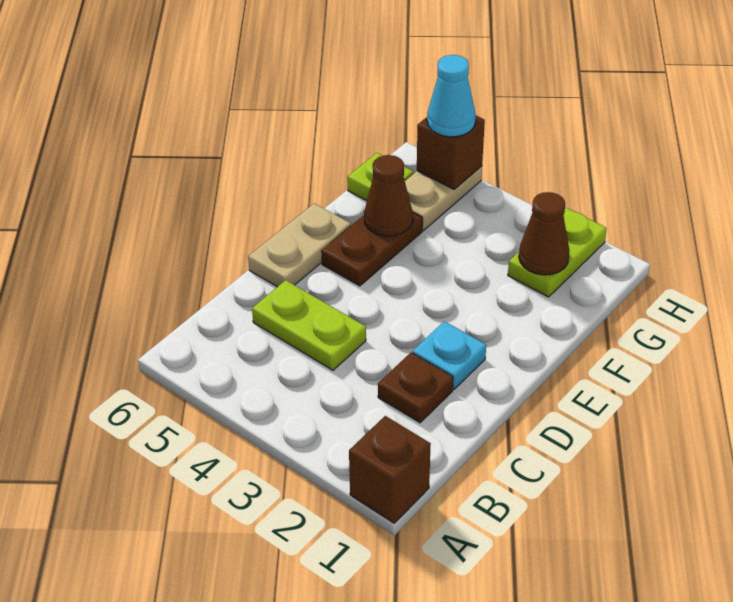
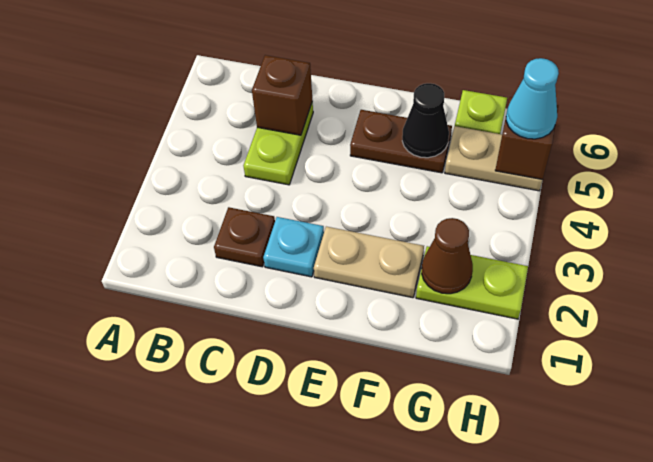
brown brick A1 level 1 -> brown brick C5 level 2
tan plate D6:E6 level 1 -> tan plate E2:F2 level 1
brown cone F5 level 2 -> black cone F5 level 2

